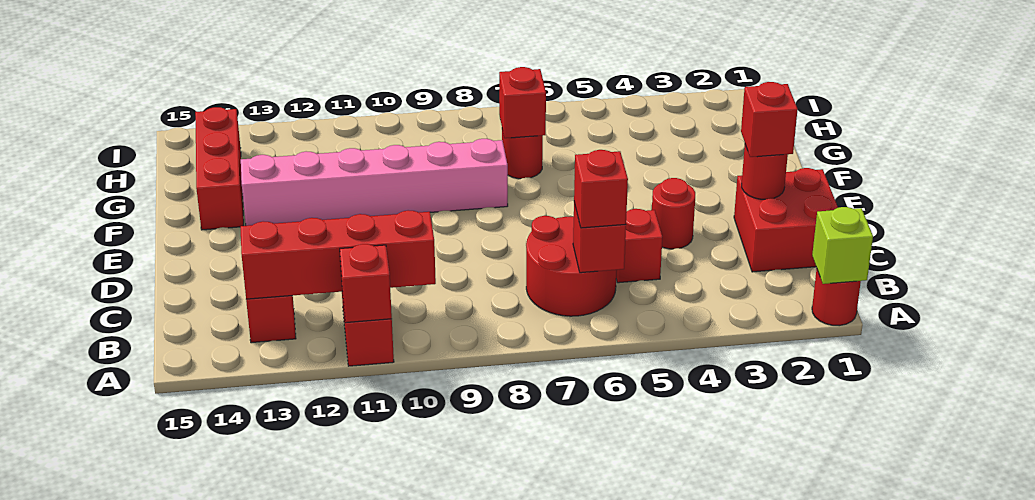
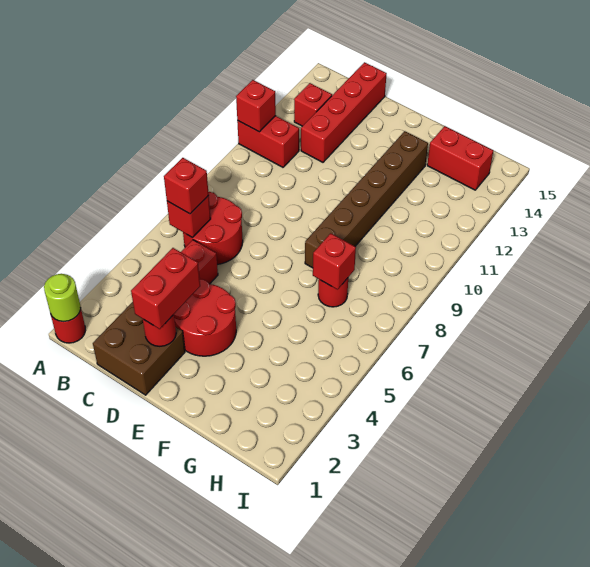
lime brick A1 level 2 -> lime round brick A1 level 2
red brick B10:B13 level 2 -> red brick C12:C15 level 1
red brick C1:D2 level 1 -> brown brick C1:D2 level 1
red brick D2 level 3 -> red brick D2:D3 level 3
red round brick D4 level 1 -> red round brick D3:E4 level 1
pink brick F8:F13 level 1 -> brown brick F8:F13 level 1
red brick F14:H14 level 1 -> red brick G14:H14 level 1

